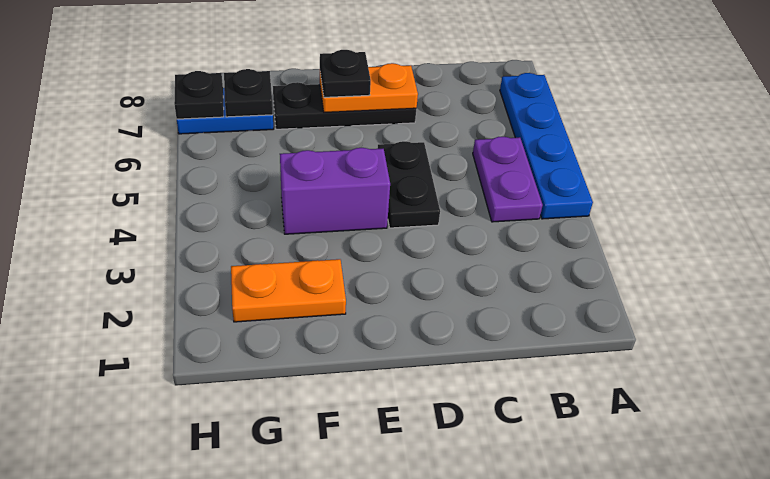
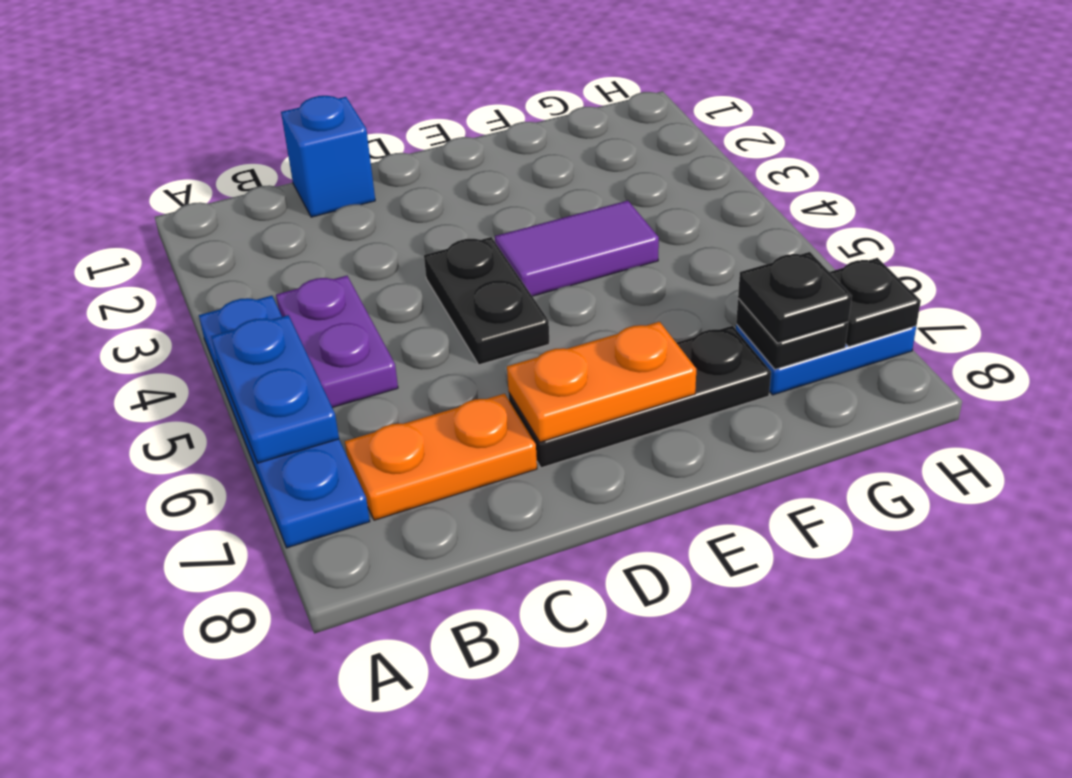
none -> blue plate A5:A6 level 2
none -> blue brick C1 level 1
purple brick E4:F4 level 1 -> purple tile E4:F4 level 1
black plate E7 level 3 -> black plate G7 level 3
orange plate F2:G2 level 1 -> orange plate B7:C7 level 1

